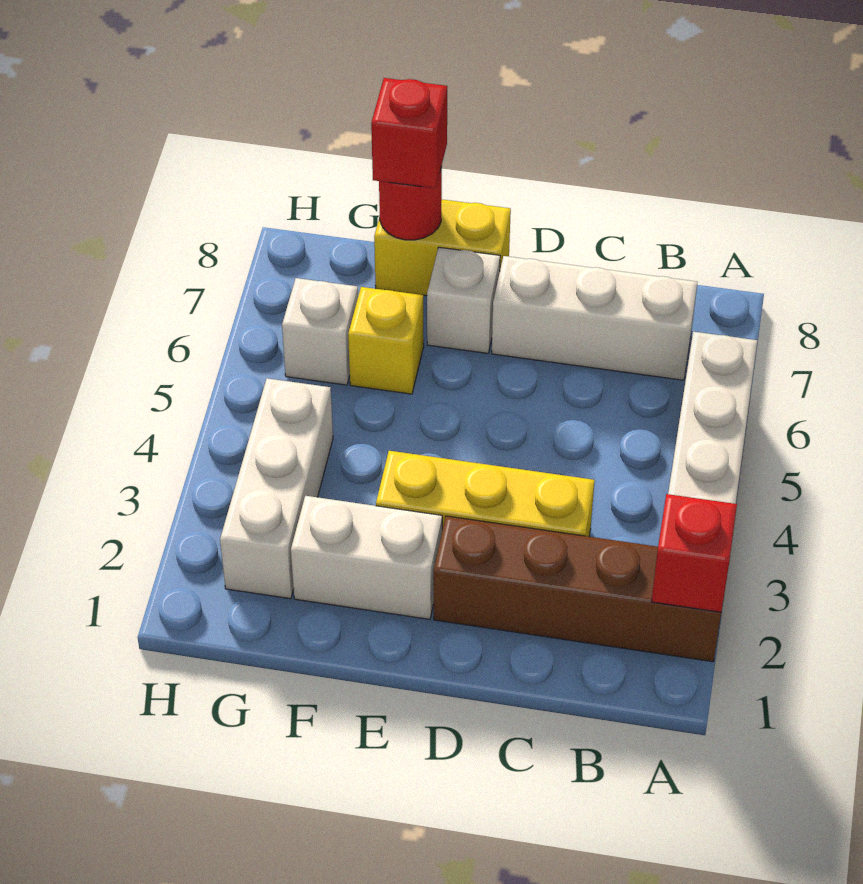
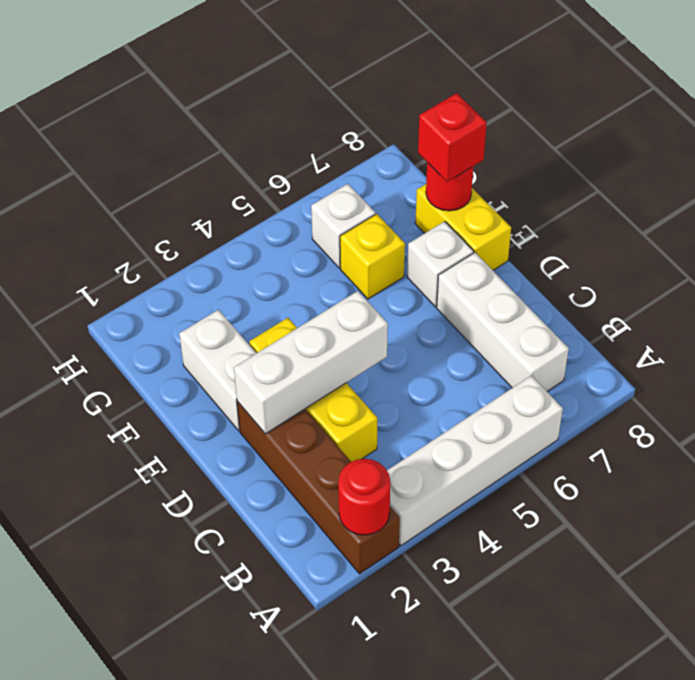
red brick A2 level 2 -> red round brick A2 level 2
white brick G2:G4 level 1 -> white brick D2:D4 level 2

